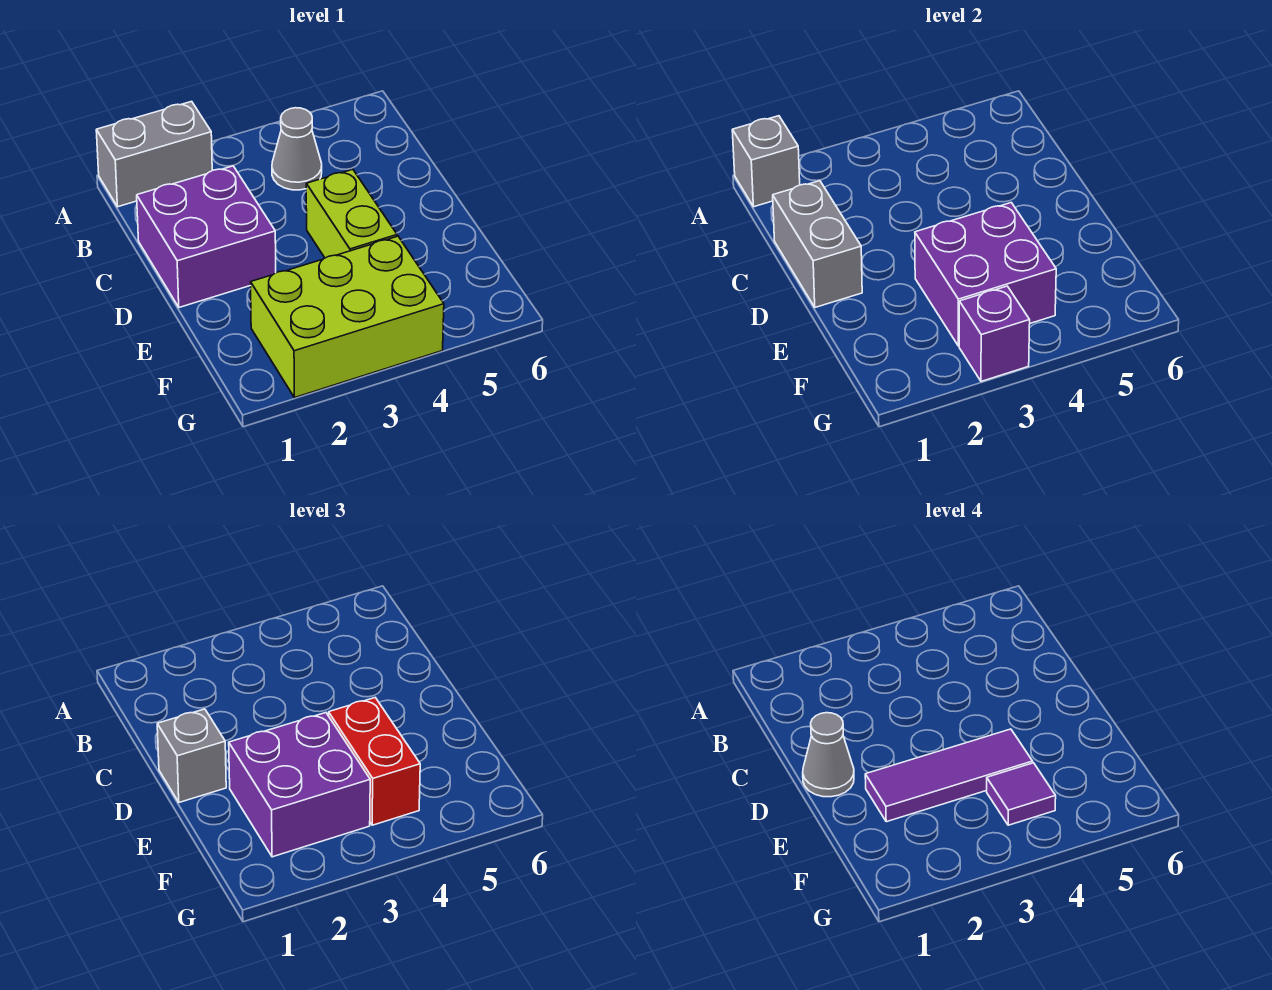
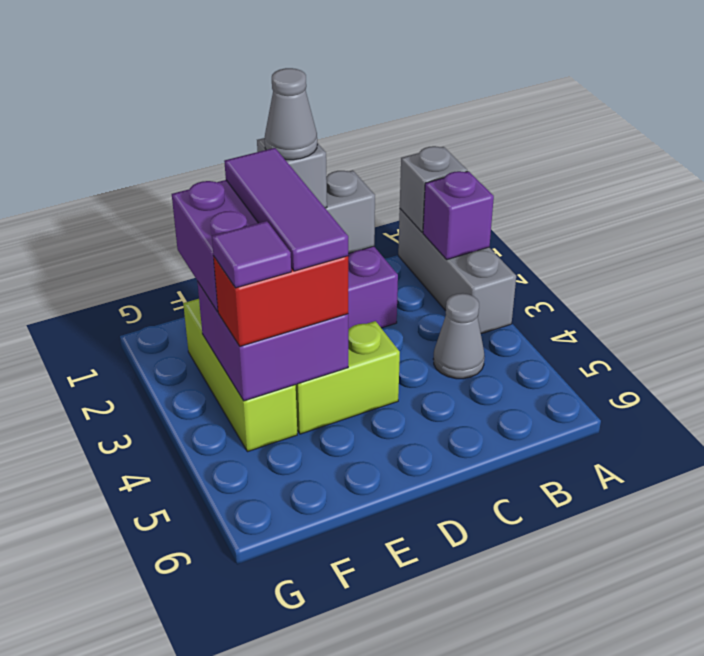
grey brick A1:A2 level 1 -> grey brick A1:A3 level 1
lime brick F2:G4 level 1 -> lime brick F2:F4 level 1
purple brick G3 level 2 -> purple brick A2 level 2

